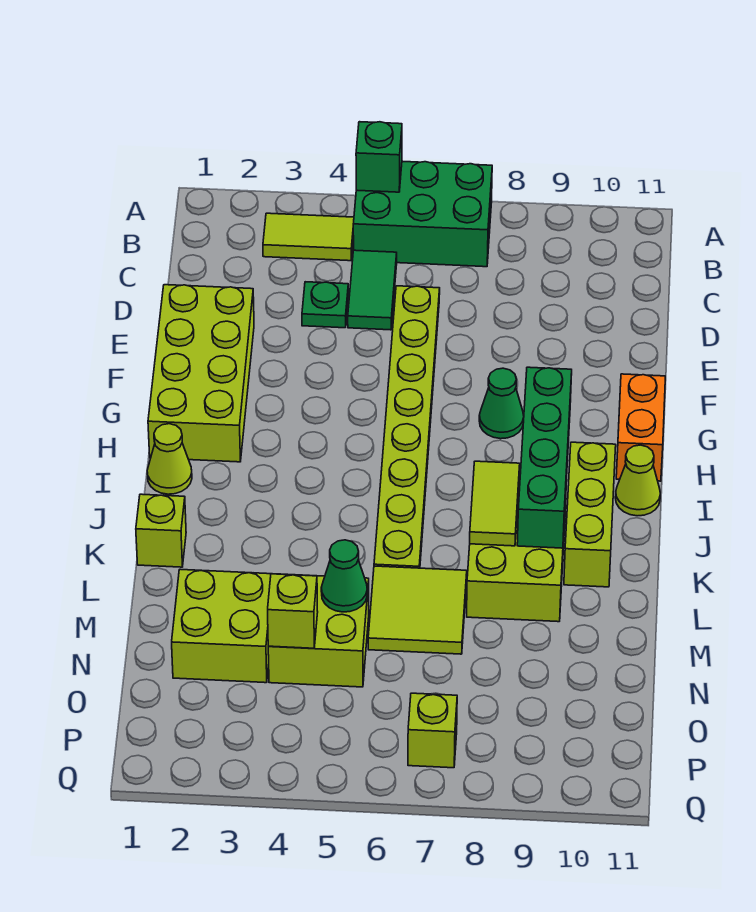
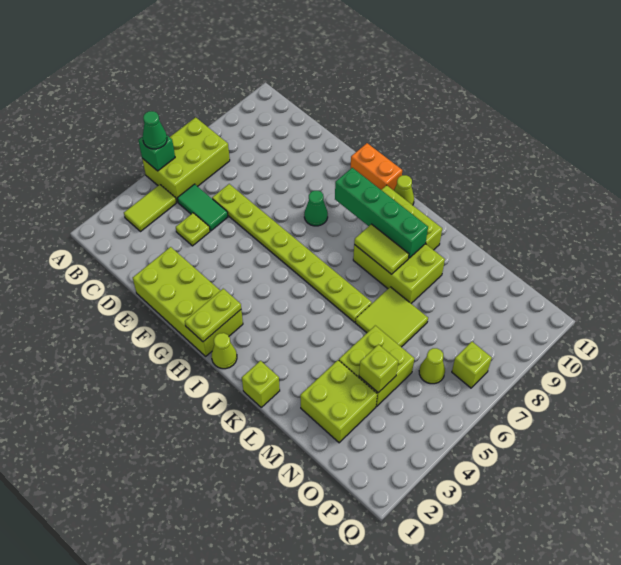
green brick A5:B7 level 1 -> lime brick A5:B7 level 1
green plate D4 level 1 -> lime plate D4 level 1
none -> lime plate H1:H2 level 2
green cone M5 level 2 -> green cone A5 level 3
none -> lime cone O6 level 1

